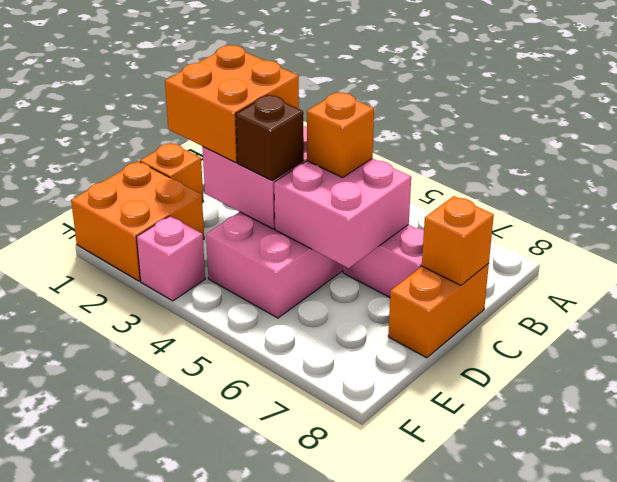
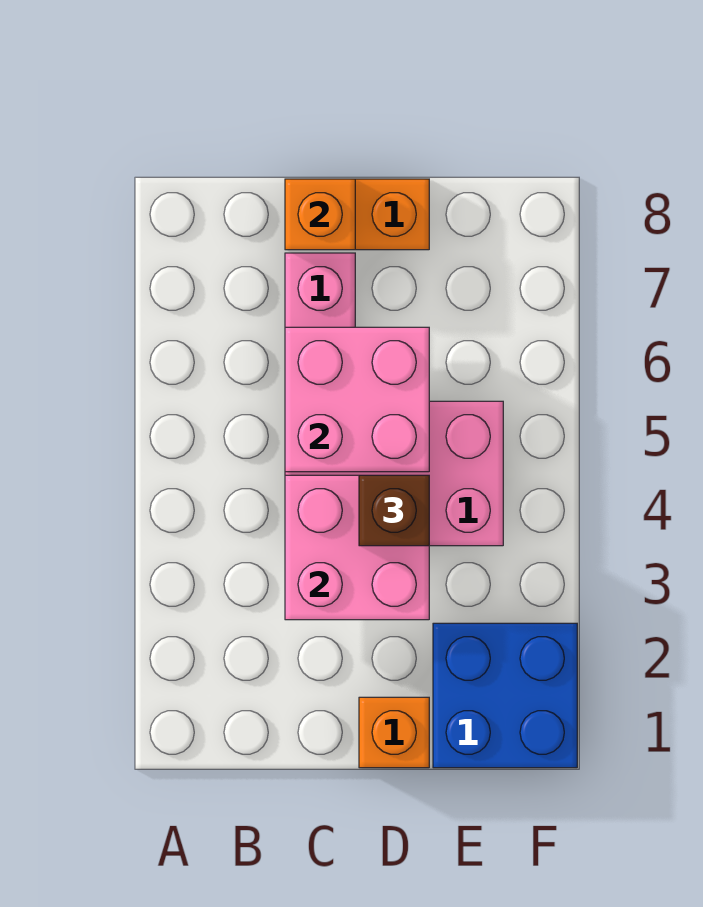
orange brick C2:D3 level 3 -> none
orange brick C5 level 3 -> none
orange brick E1:F2 level 1 -> blue brick E1:F2 level 1
pink brick F3 level 1 -> none

